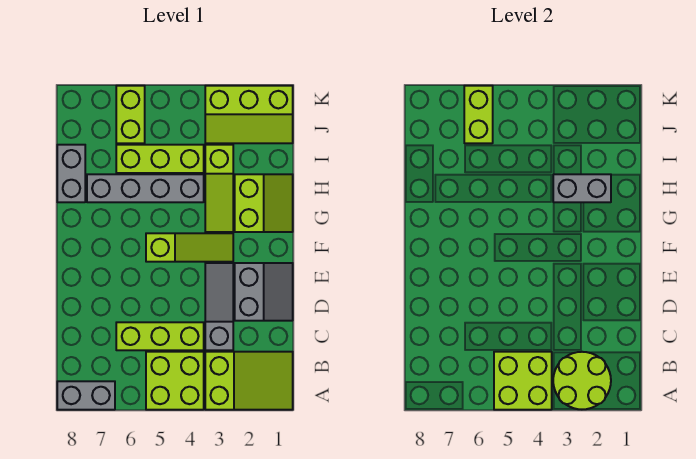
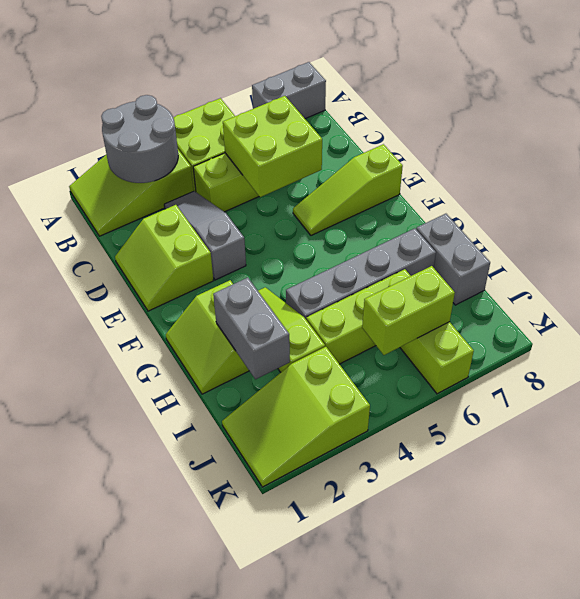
lime round brick A2:B3 level 2 -> grey round brick A2:B3 level 2
lime brick A4:B5 level 2 -> lime brick C5:D6 level 2
grey slope C3:E3 level 1 top C -> grey slope C3:E3 level 1 top E
grey slope D1:E2 level 1 top 2 -> lime slope D1:E2 level 1 top 2
lime slope F3:F5 level 1 top 5 -> lime slope E6:E8 level 1 top 8
grey brick H2:H3 level 2 -> grey brick H2:I2 level 2
lime slope J1:K3 level 1 top K -> lime slope J1:K3 level 1 top 3
lime brick J6:K6 level 2 -> lime brick J5:J6 level 2

